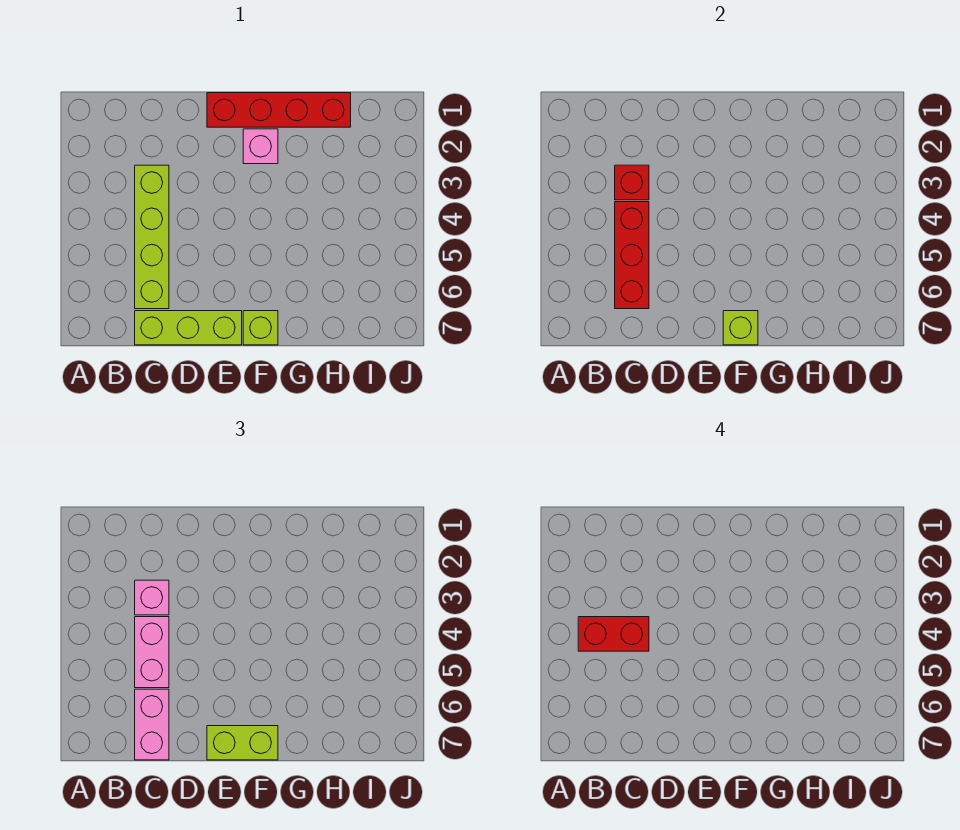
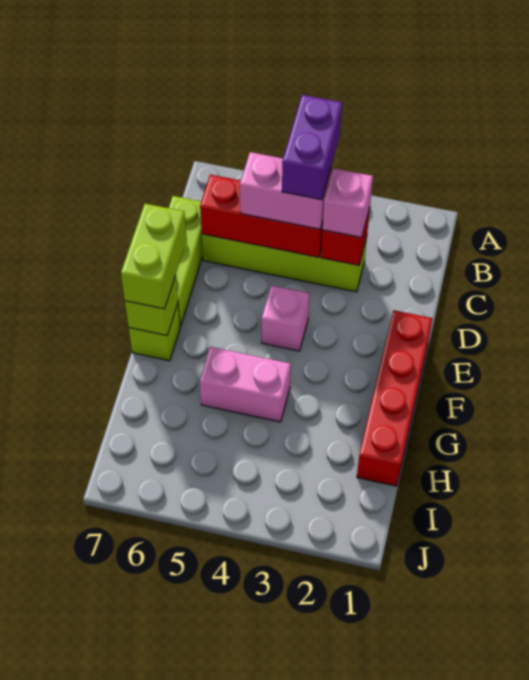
red brick B4:C4 level 4 -> purple brick B4:C4 level 4
pink brick C6:C7 level 3 -> pink brick G4:G5 level 1
pink brick F2 level 1 -> pink brick E4 level 1

